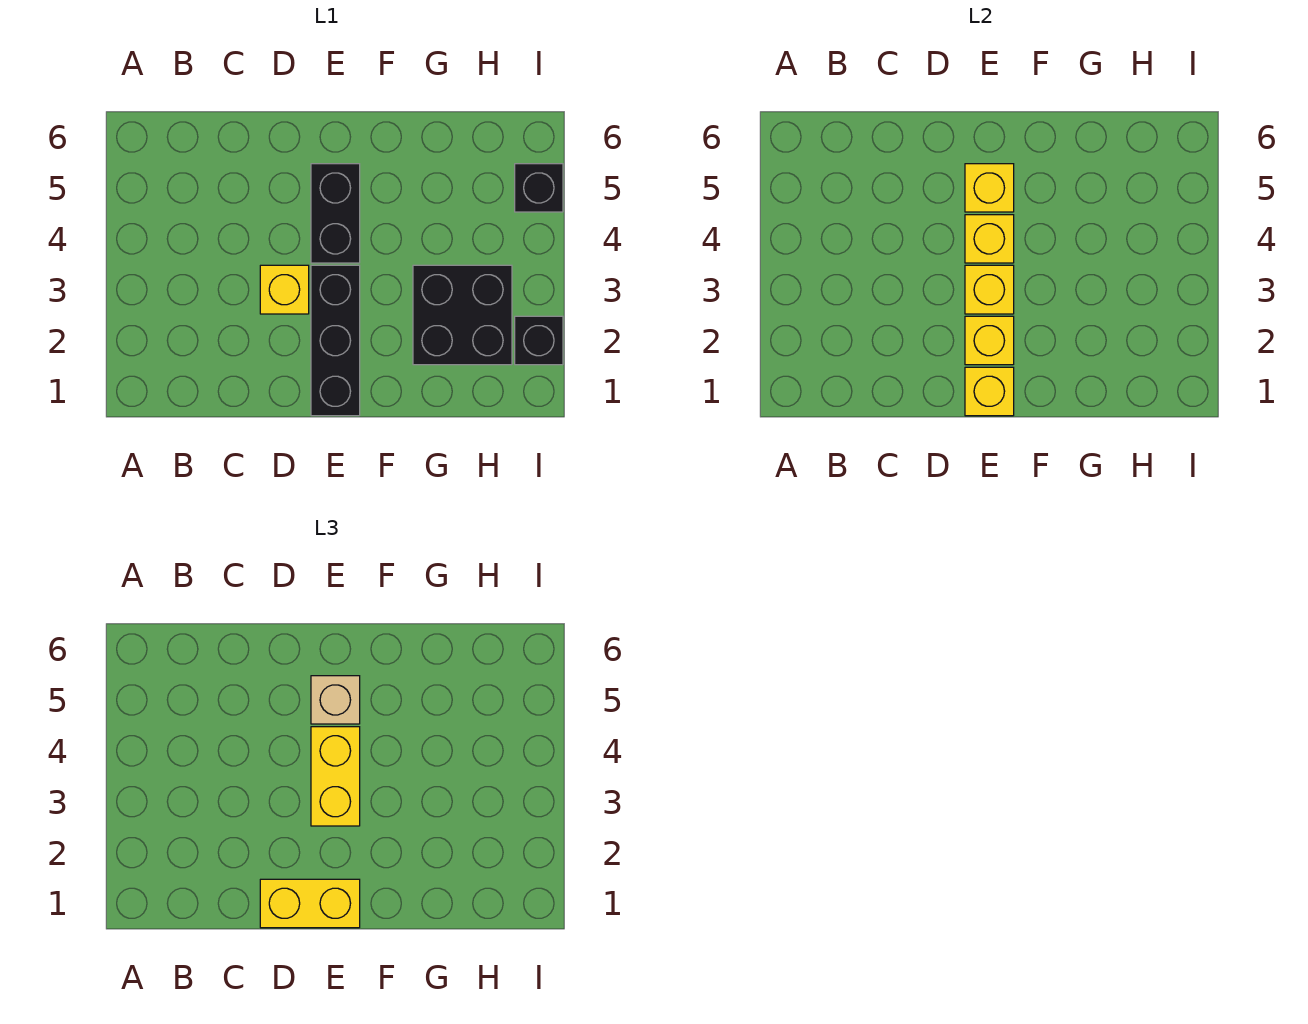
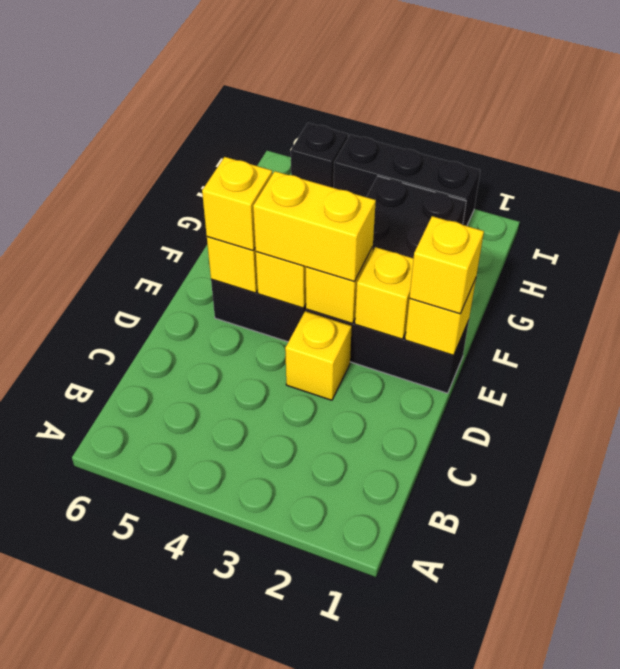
yellow brick D1:E1 level 3 -> yellow brick E1 level 3
tan brick E5 level 3 -> yellow brick E5 level 3
black brick I2 level 1 -> black brick I2:I4 level 1

